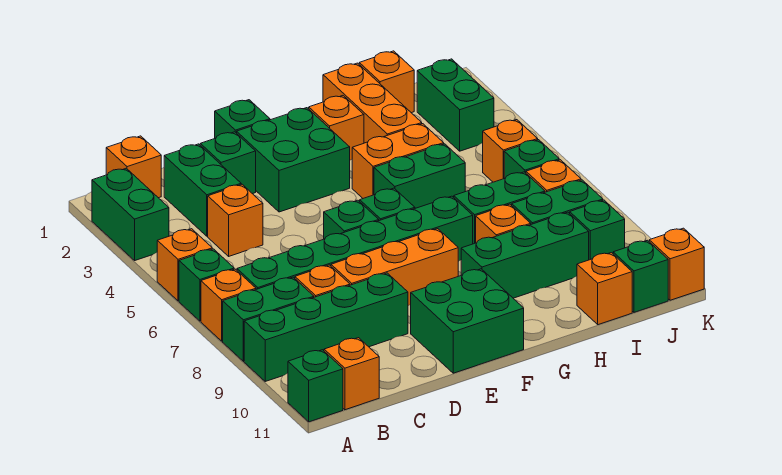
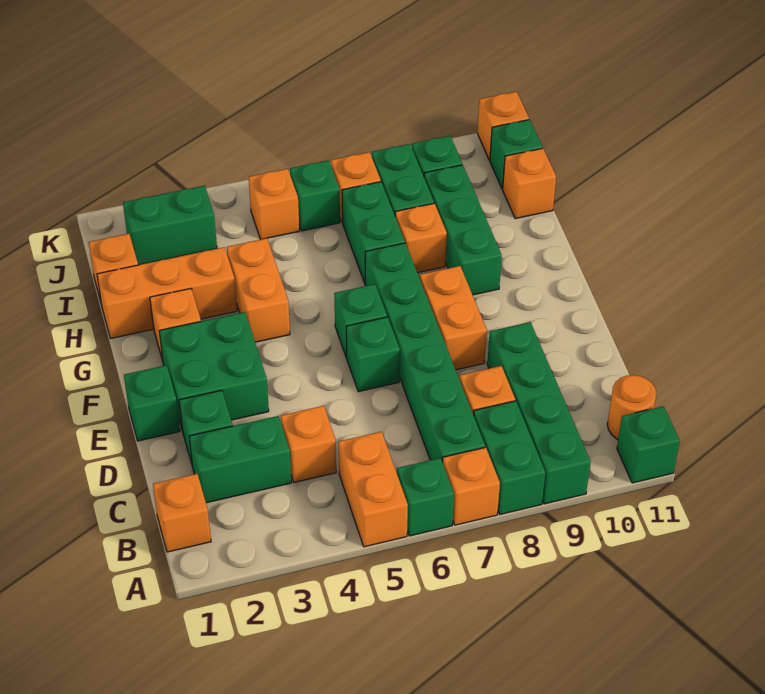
green brick A2:A3 level 1 -> none
orange brick A5 level 1 -> orange brick A5:B5 level 1
orange brick B11 level 1 -> orange round brick B11 level 1
orange brick D8:F8 level 1 -> orange brick E8:F8 level 1
green brick E10:F11 level 1 -> none
green brick G5:H5 level 1 -> none

